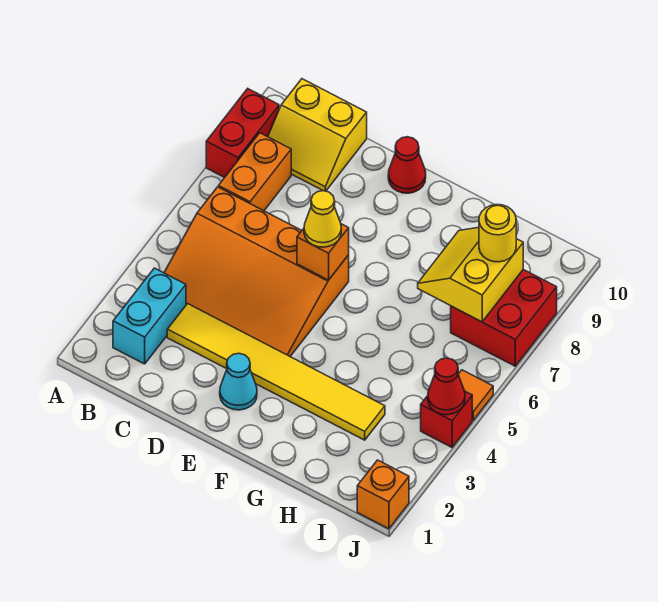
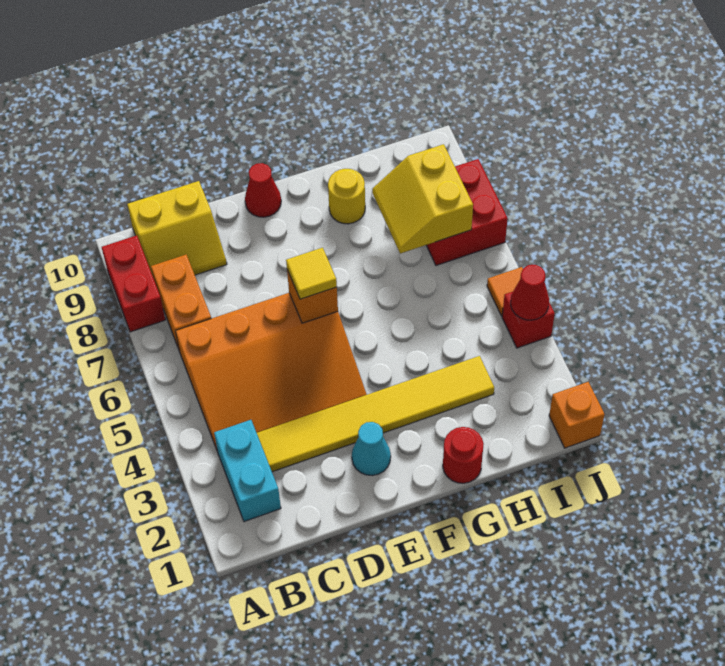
yellow cone E6 level 3 -> yellow tile E6 level 3
none -> red round brick G1 level 1
yellow round brick I8 level 3 -> yellow round brick G9 level 1

